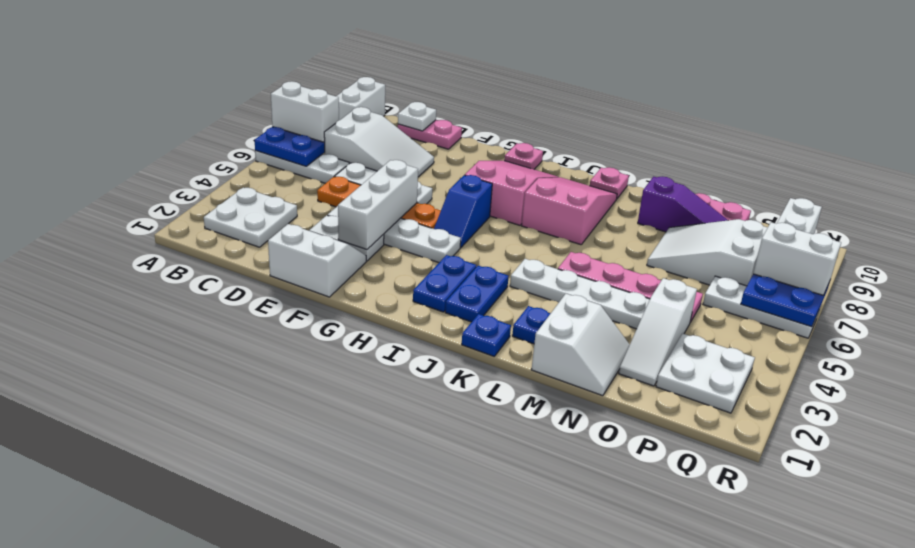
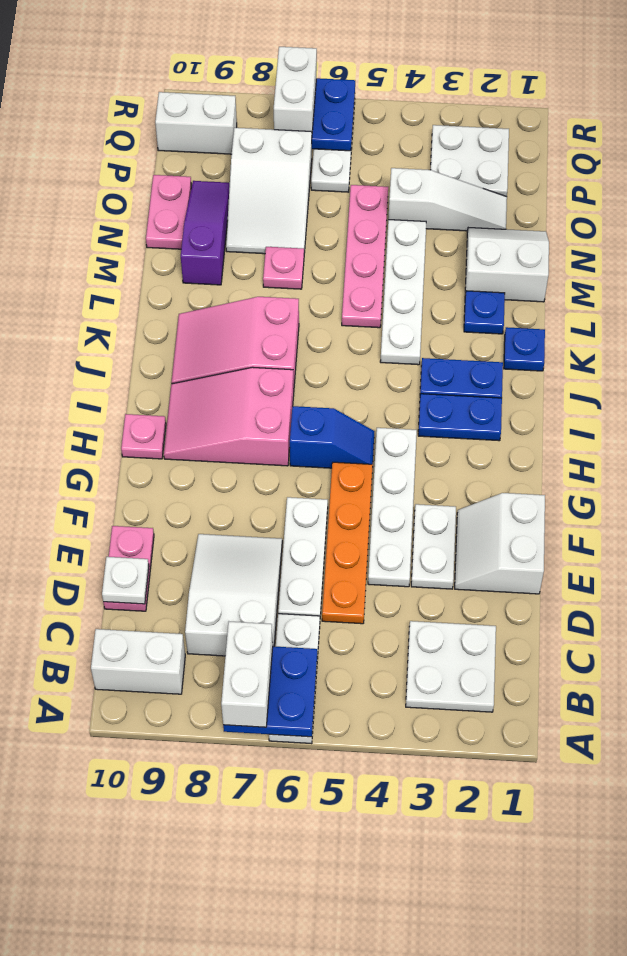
white brick F3:F5 level 2 -> none
pink plate K10 level 1 -> pink plate M7 level 1

